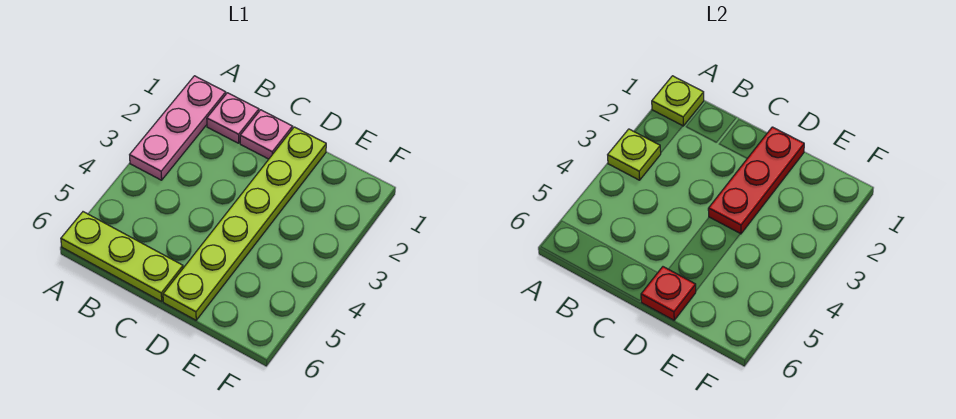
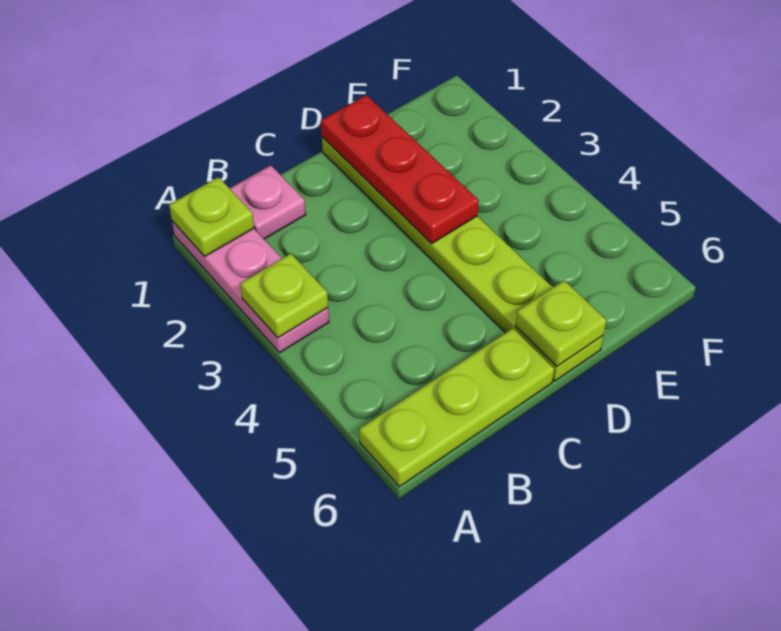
pink plate C1 level 1 -> none
red plate D6 level 2 -> lime plate D6 level 2

